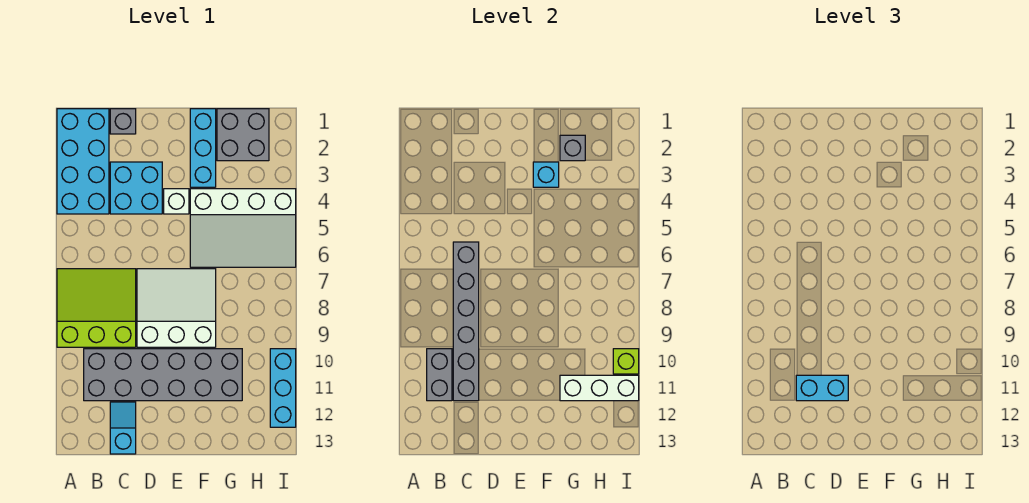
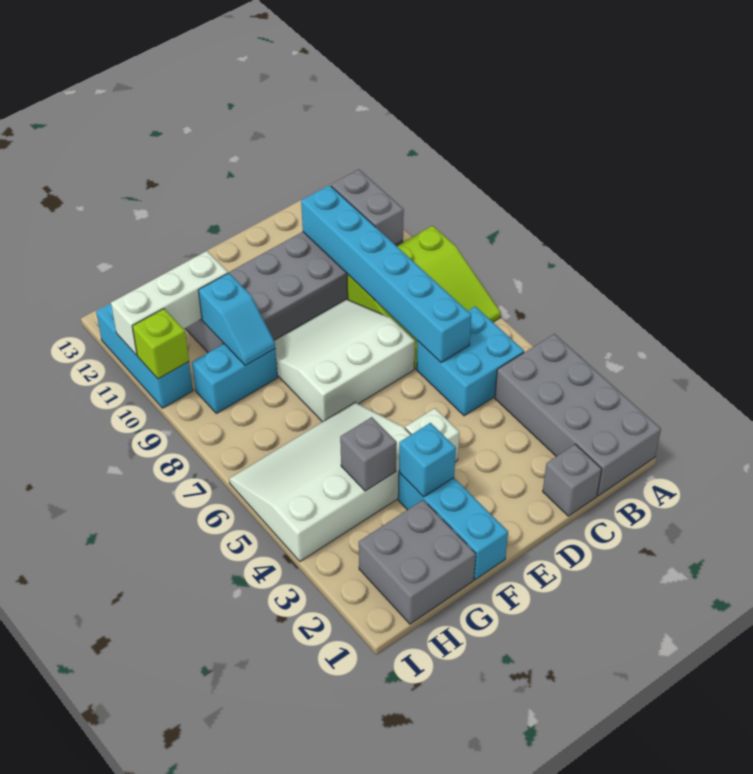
cyan brick A1:B4 level 1 -> grey brick A1:B4 level 1
cyan brick C3:D4 level 1 -> cyan brick B5:C6 level 1
grey brick C6:C11 level 2 -> cyan brick C6:C11 level 2
cyan brick C11:D11 level 3 -> cyan brick G9:H9 level 1
cyan slope C12:C13 level 1 top 13 -> cyan slope G9:G10 level 2 top 10
white slope D7:F9 level 1 top 9 -> white slope D7:F9 level 1 top 7
grey brick G2 level 2 -> grey brick G4 level 2

